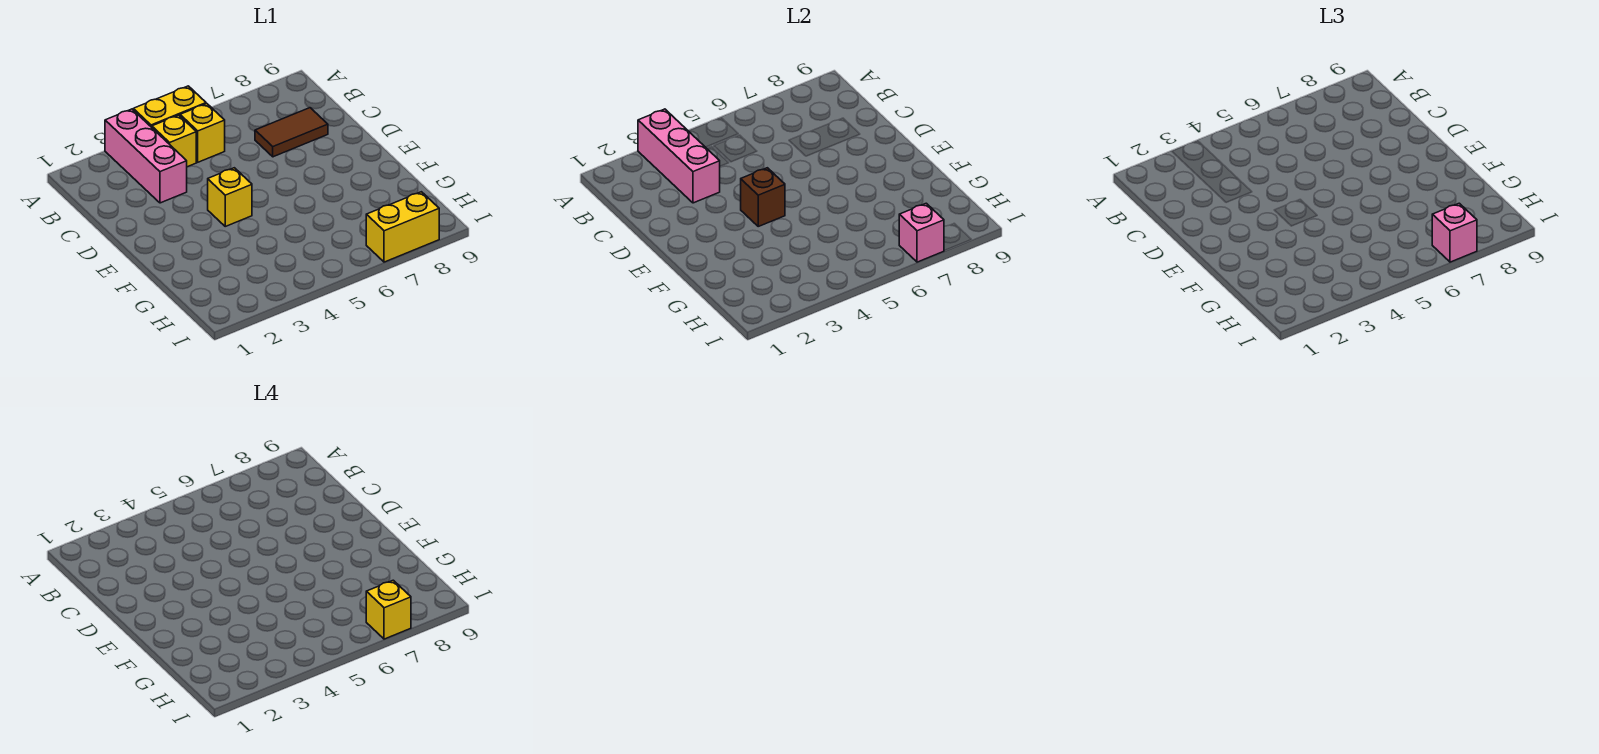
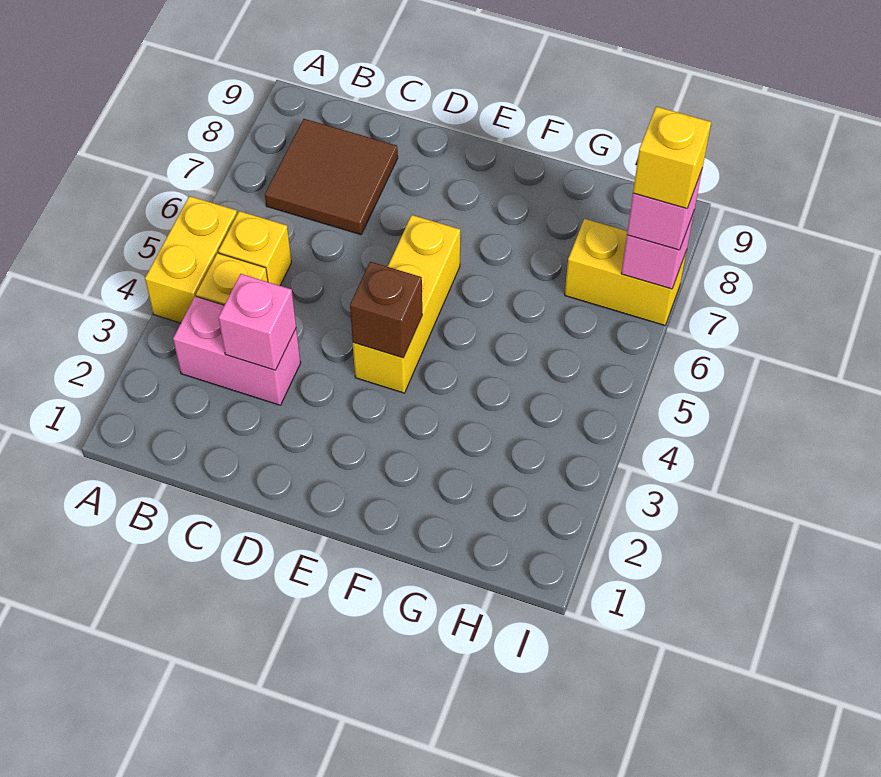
pink brick A3:C3 level 1 -> pink brick B3:C3 level 1
pink brick A3:C3 level 2 -> pink brick C3 level 2
brown tile C7:C8 level 1 -> brown tile B7:C8 level 1
yellow brick E4 level 1 -> yellow brick E4:E6 level 1
yellow brick I7:I8 level 1 -> yellow brick H7:I7 level 1

